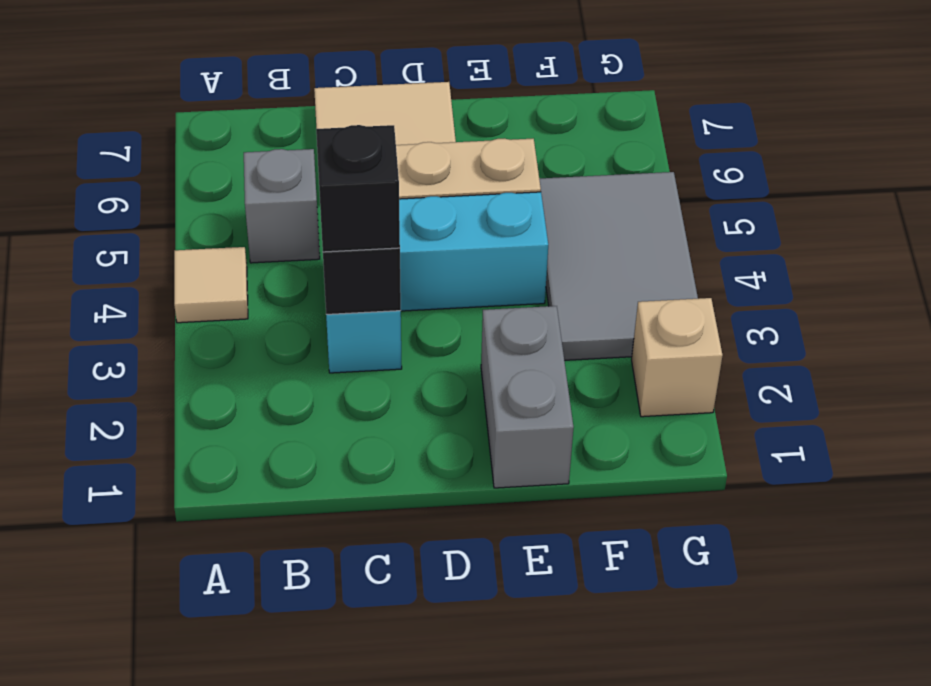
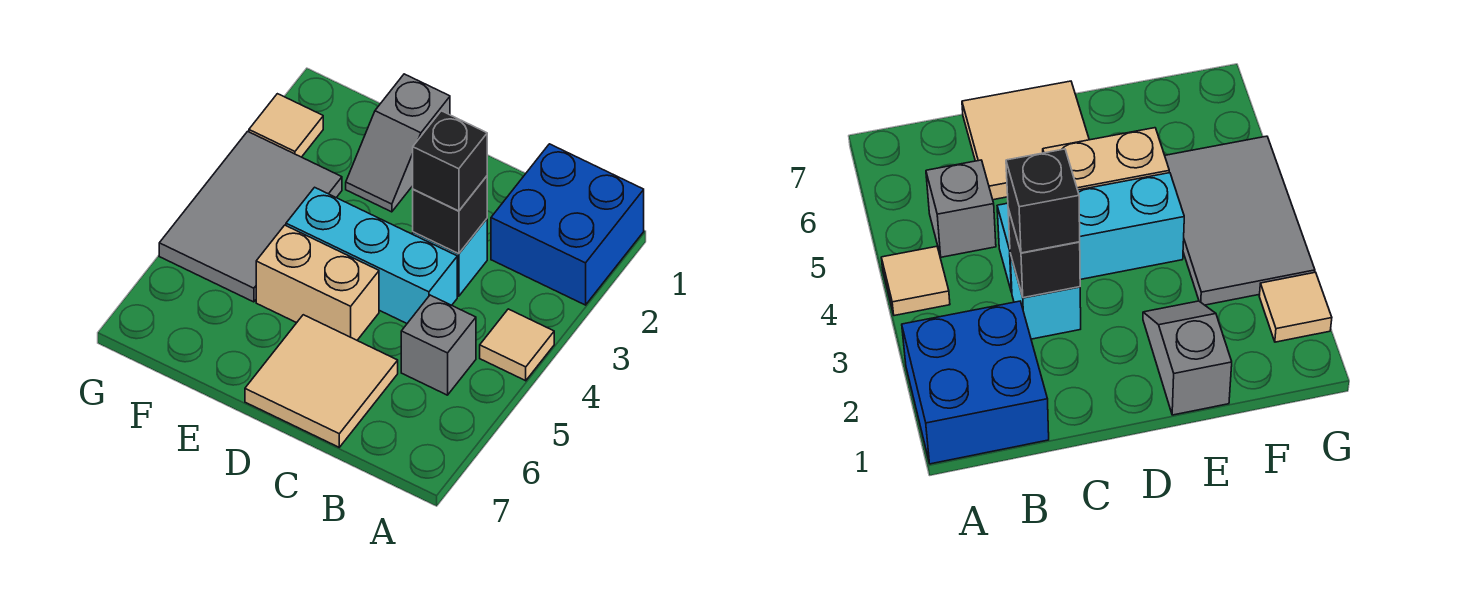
none -> blue brick A1:B2 level 1
grey brick E1:E2 level 1 -> grey slope E1:E2 level 1 top 1
tan brick G2 level 1 -> tan tile G2 level 1

